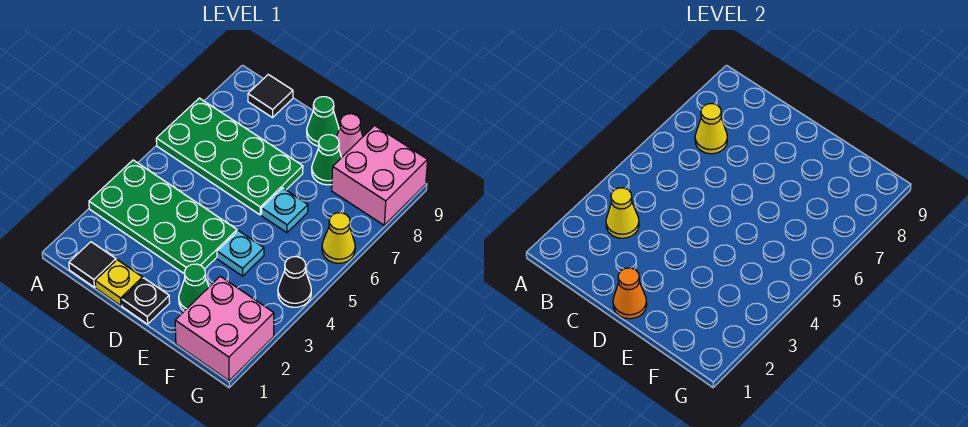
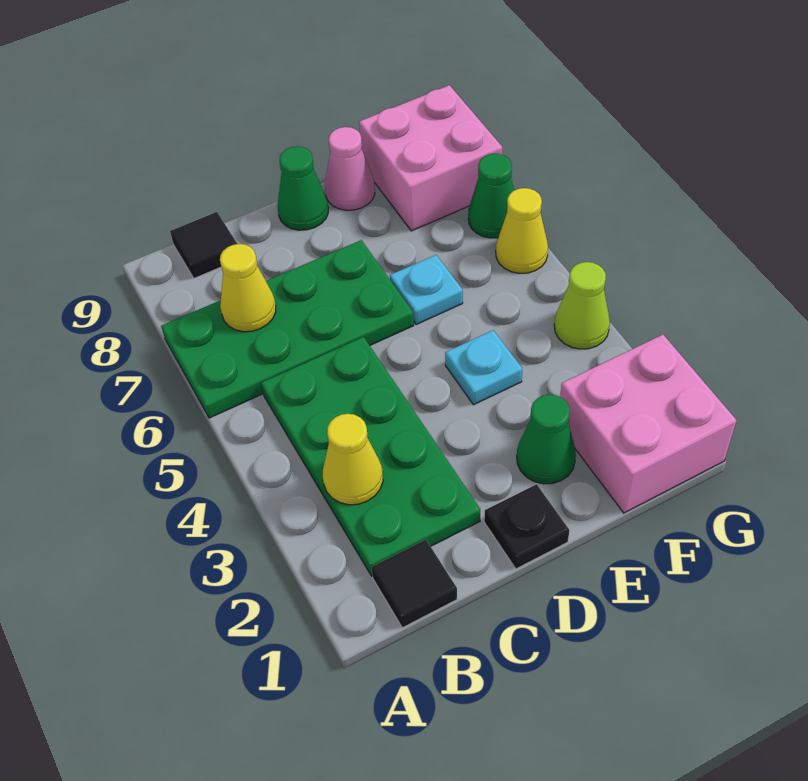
green plate A3:D4 level 1 -> green plate B2:C5 level 1
yellow plate C1 level 1 -> none
orange cone D1 level 2 -> none
green cone E8 level 1 -> green cone G7 level 1
black cone G4 level 1 -> lime cone G4 level 1

